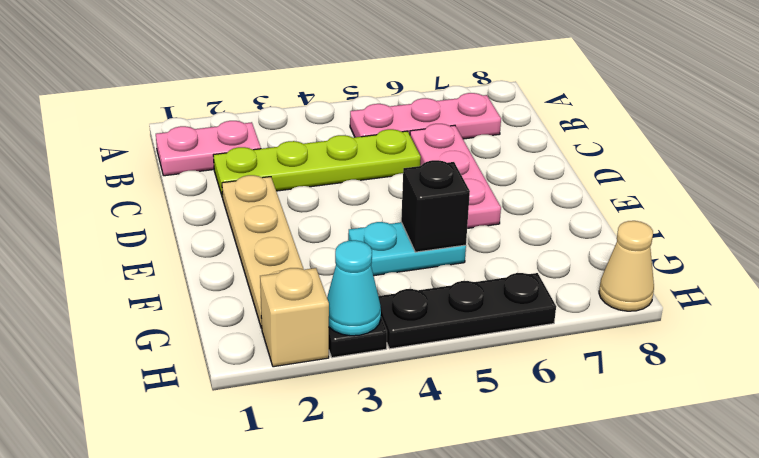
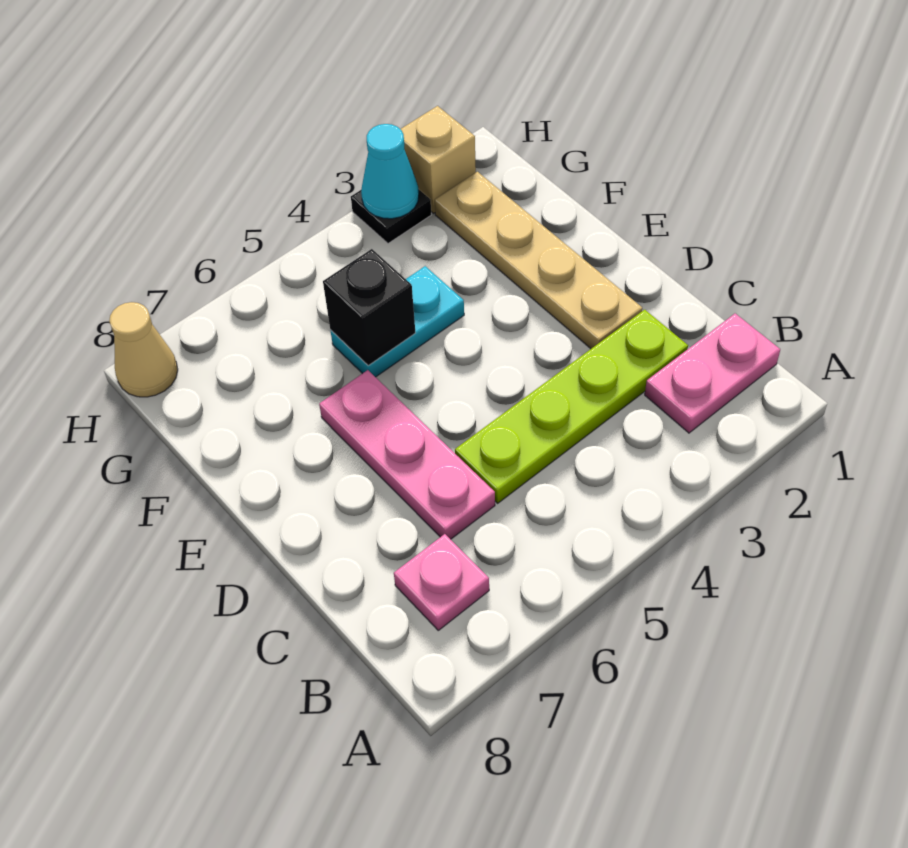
pink plate B5:B7 level 1 -> pink plate B7 level 1
black plate H4:H6 level 1 -> none

